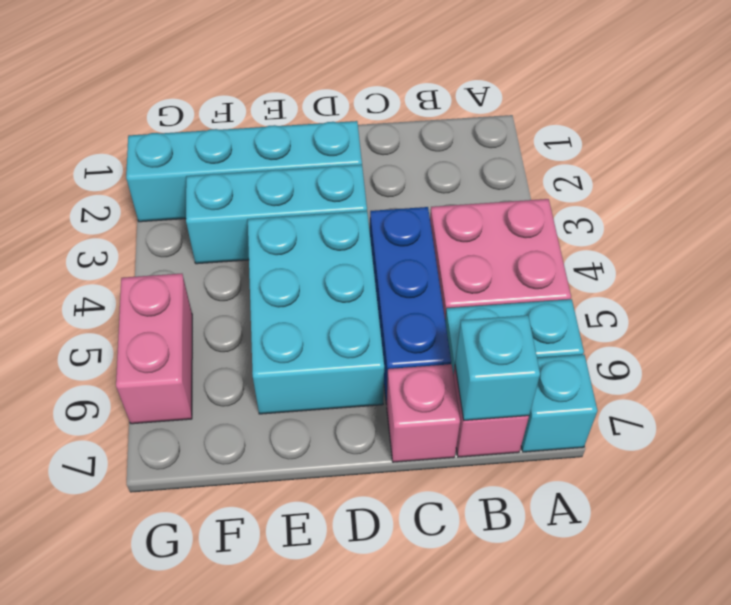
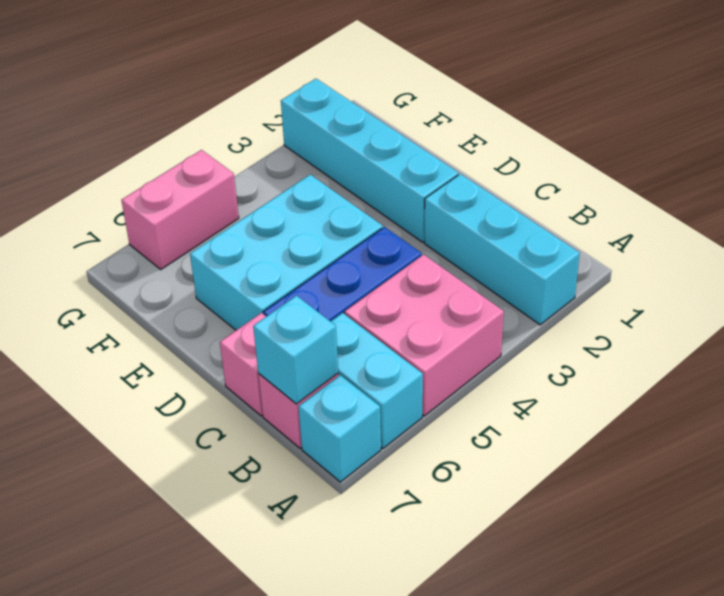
cyan brick D3:F3 level 1 -> cyan brick A2:C2 level 1

